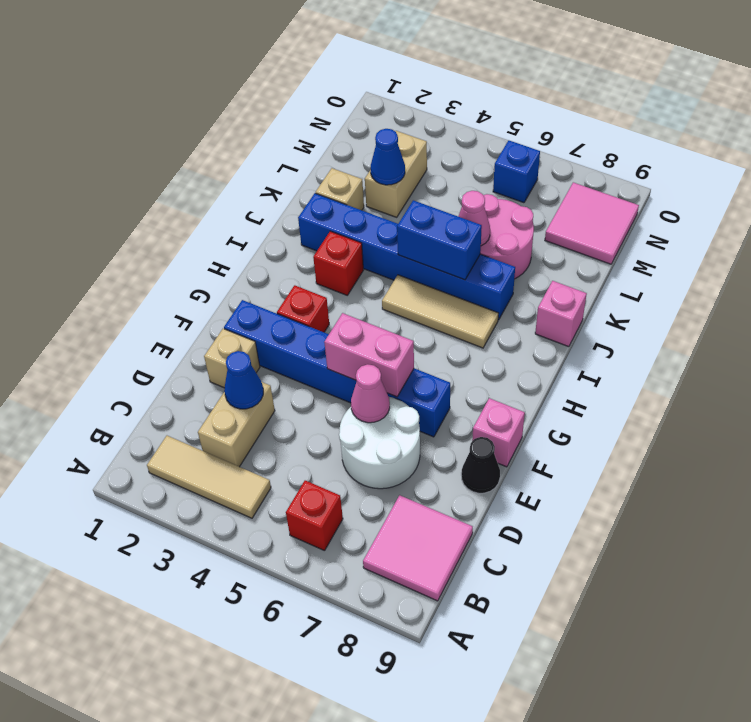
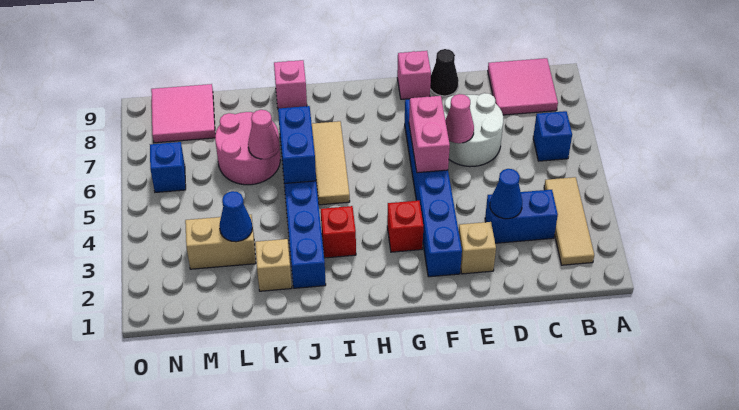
red brick B6 level 1 -> blue brick B6 level 1
tan brick C3:D3 level 1 -> blue brick C3:D3 level 1

